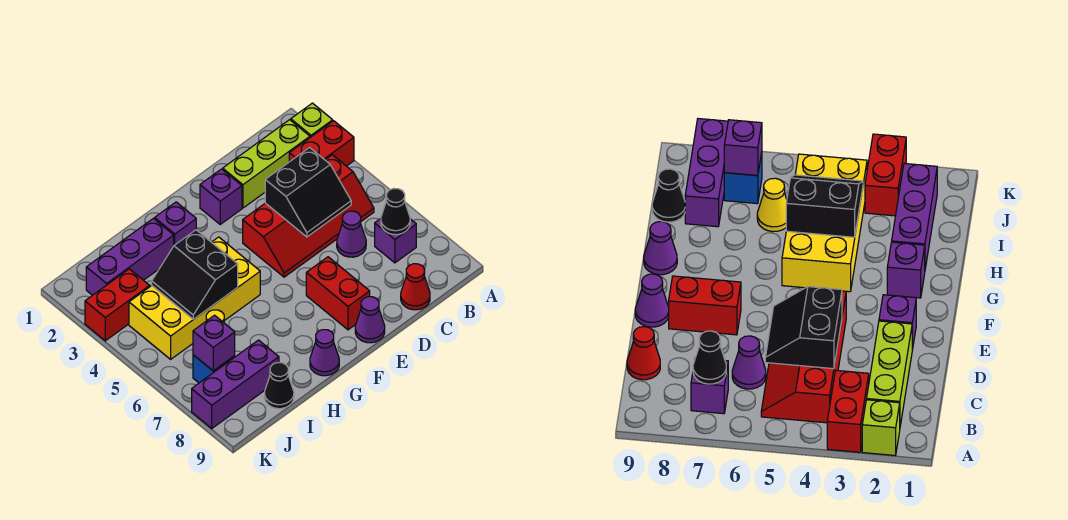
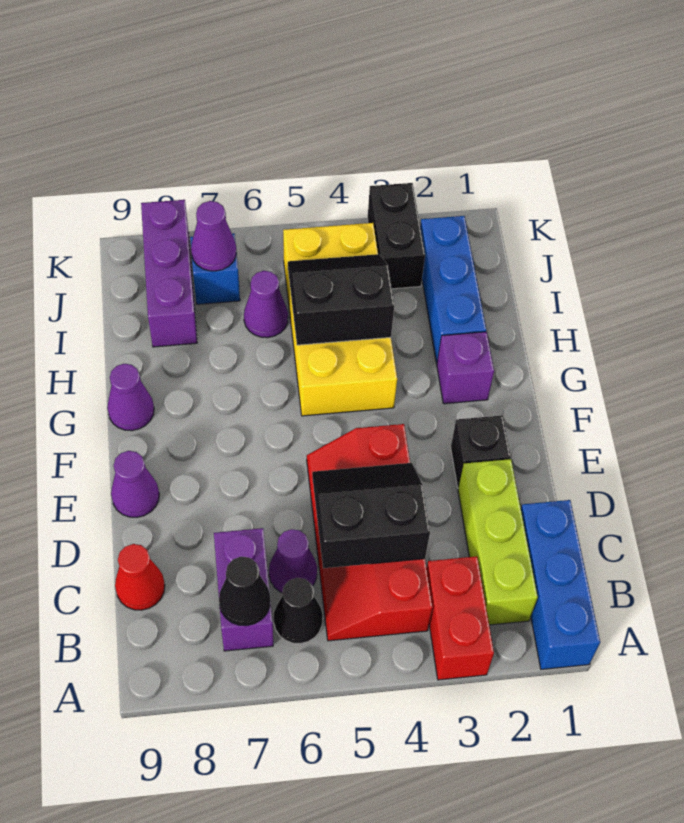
none -> blue brick A1:C1 level 1
lime brick A2 level 1 -> none
purple brick B7 level 1 -> purple brick B7:C7 level 1
black slope C4:D5 level 2 top 4 -> black slope C4:D5 level 2 top C
purple brick E2 level 1 -> black brick E2 level 1
red brick E7:E8 level 1 -> none
purple brick H2:J2 level 1 -> blue brick H2:J2 level 1
yellow cone I6 level 1 -> purple cone I6 level 1
black cone I9 level 1 -> black cone B6 level 1
red brick J3:K3 level 1 -> black brick J3:K3 level 1
purple brick J7 level 2 -> purple cone J7 level 2

